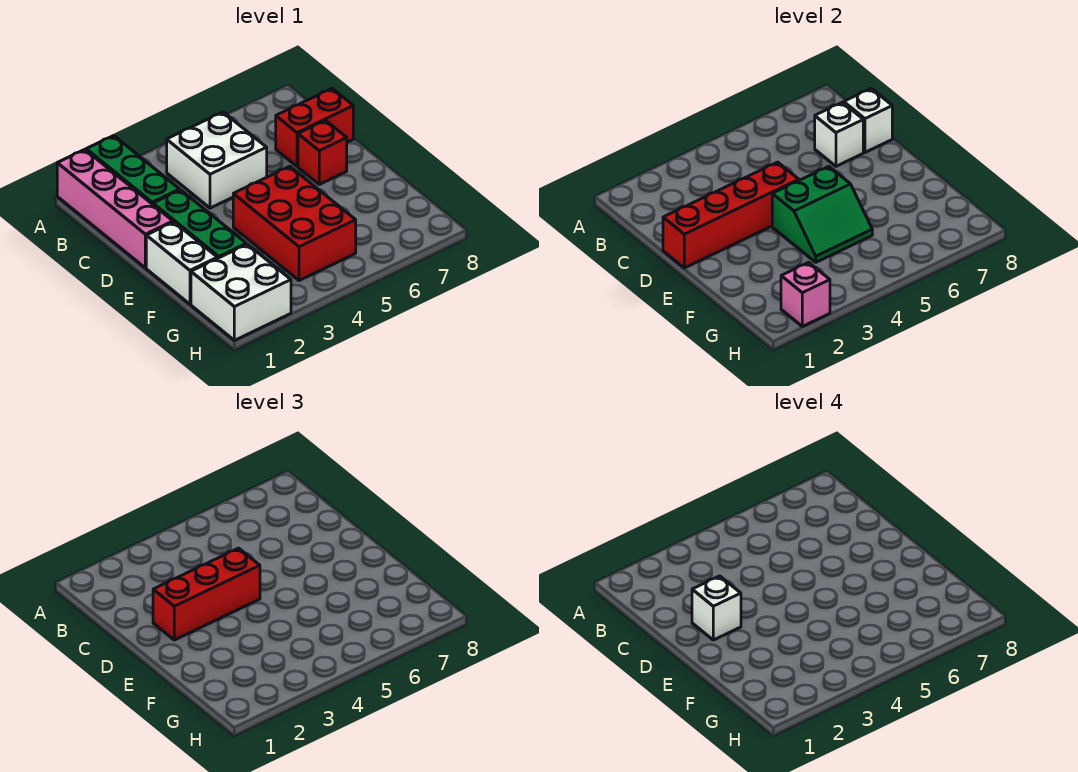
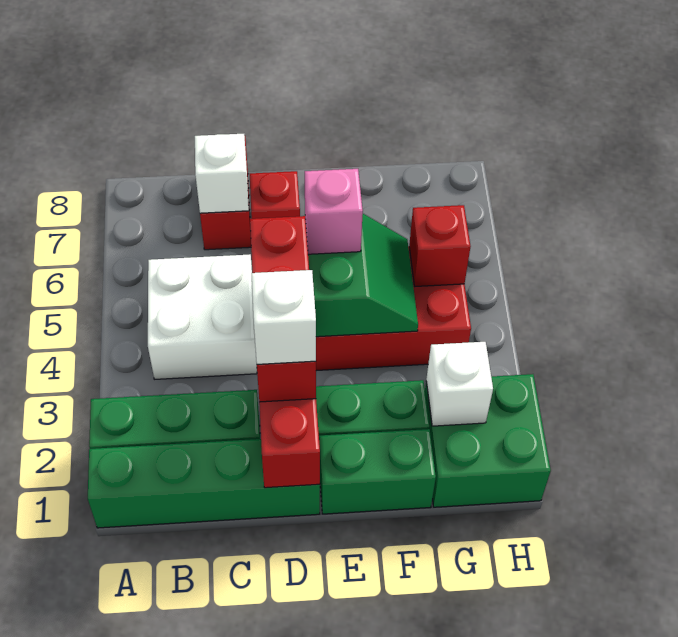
pink brick A1:D1 level 1 -> green brick A1:D1 level 1
white brick C8 level 2 -> white brick G2 level 2
white brick E1:F1 level 1 -> green brick E1:F1 level 1
white brick G1:H2 level 1 -> green brick G1:H2 level 1
none -> red brick G5 level 2
pink brick H2 level 2 -> pink brick E5 level 3

